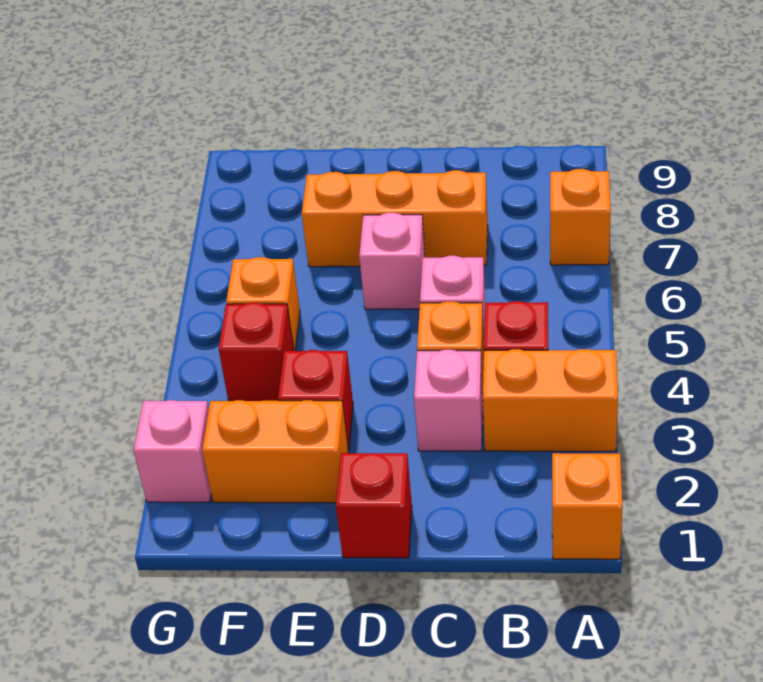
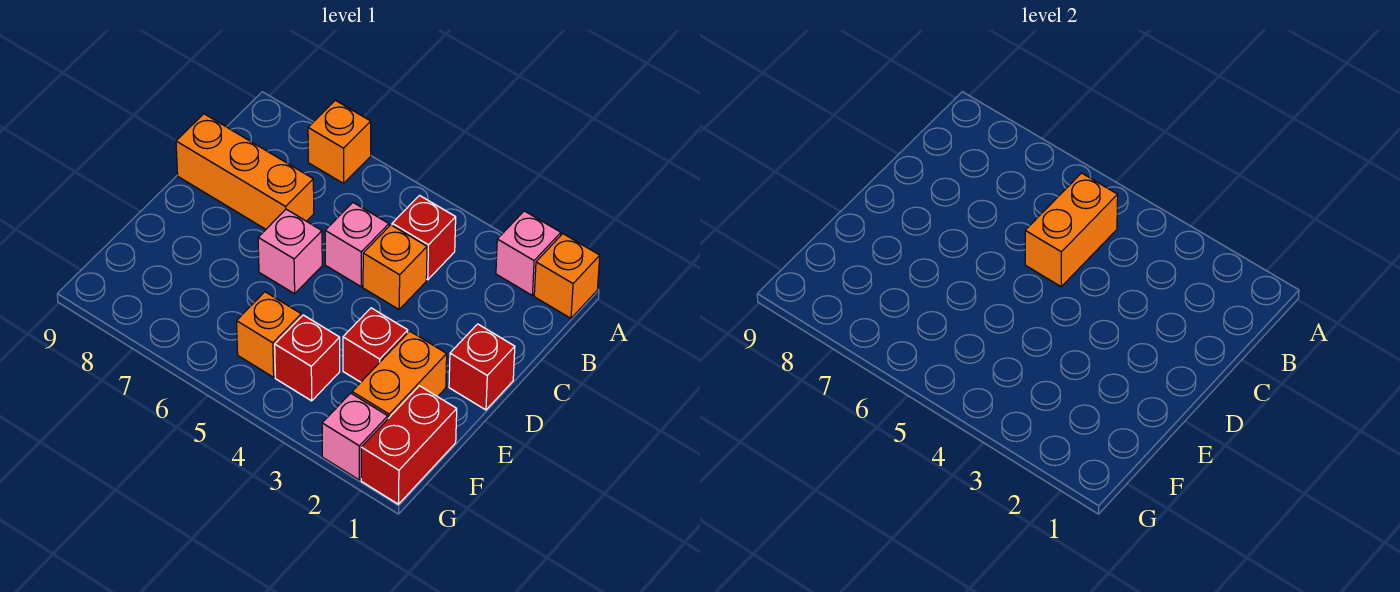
orange brick A3:B3 level 1 -> orange brick B5:C5 level 2
pink brick C3 level 1 -> pink brick A2 level 1
orange brick C7:E7 level 1 -> orange brick C7:C9 level 1
none -> red brick F1:G1 level 1

